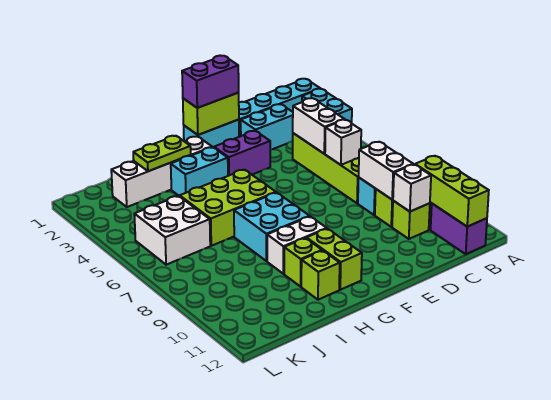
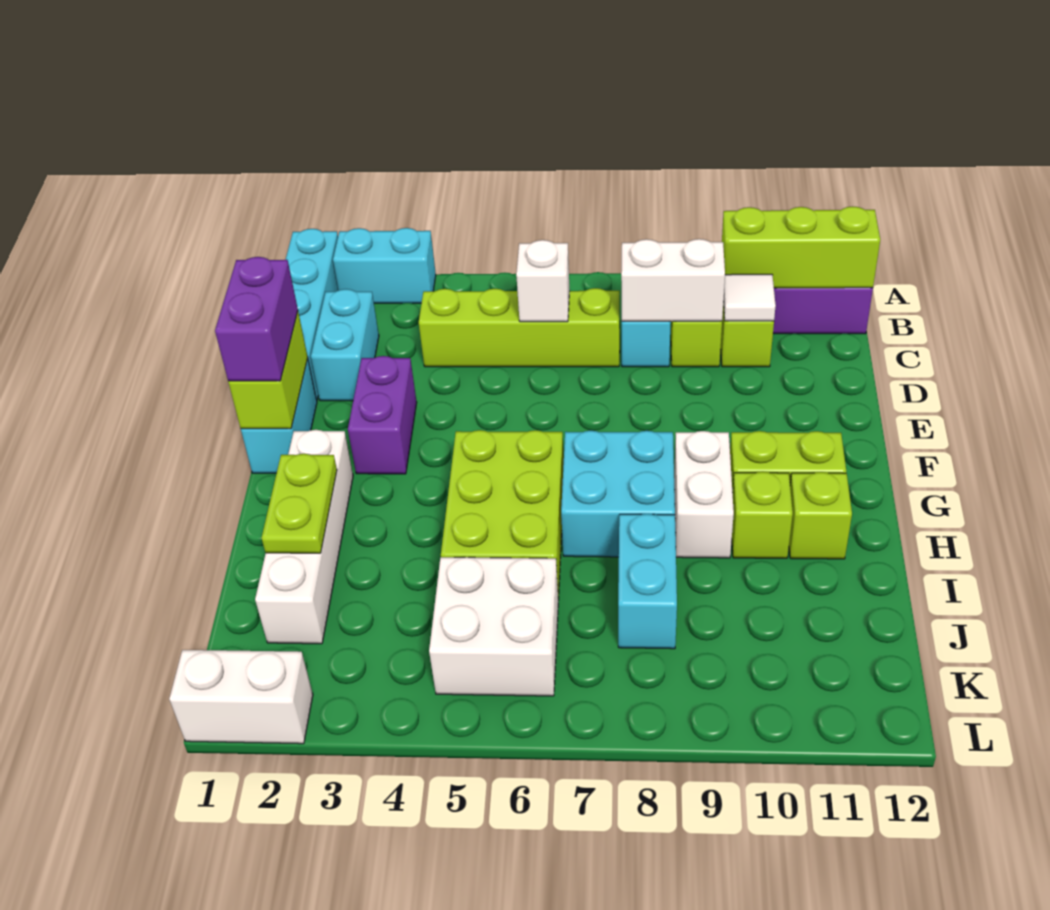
white brick C4:C5 level 2 -> white brick L1:L2 level 1
white brick C10 level 2 -> white tile C10 level 2
cyan brick G3:H3 level 1 -> cyan brick I8:J8 level 1

